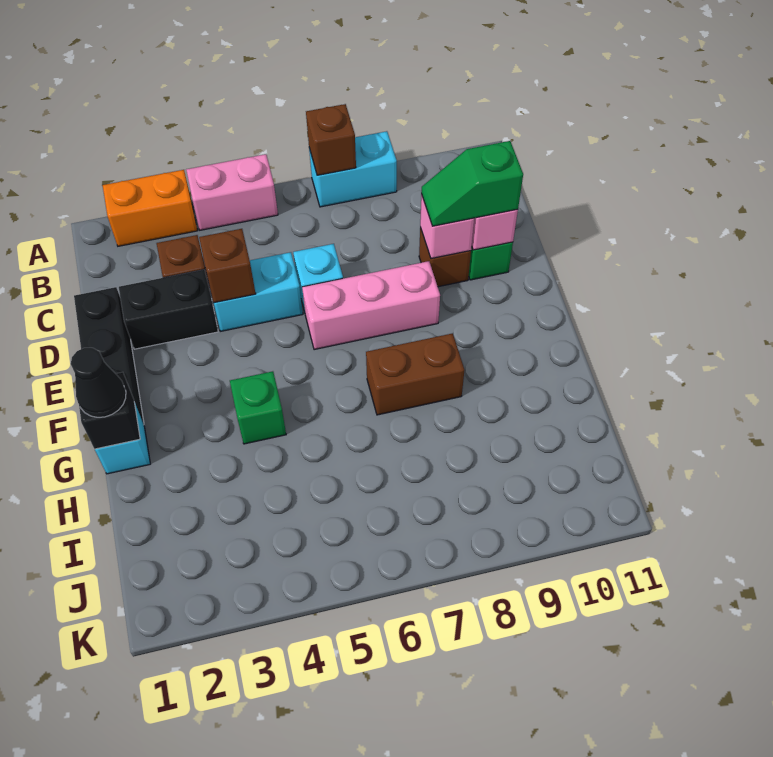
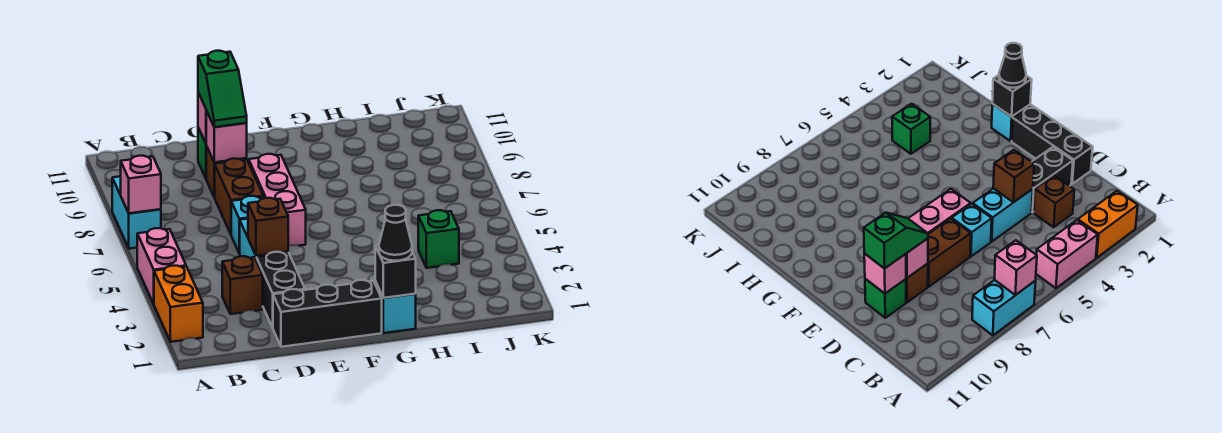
brown brick A7 level 2 -> pink brick A7 level 2
green brick G4 level 1 -> green brick I4 level 1
brown brick G7:G8 level 1 -> brown brick D7:D8 level 1

